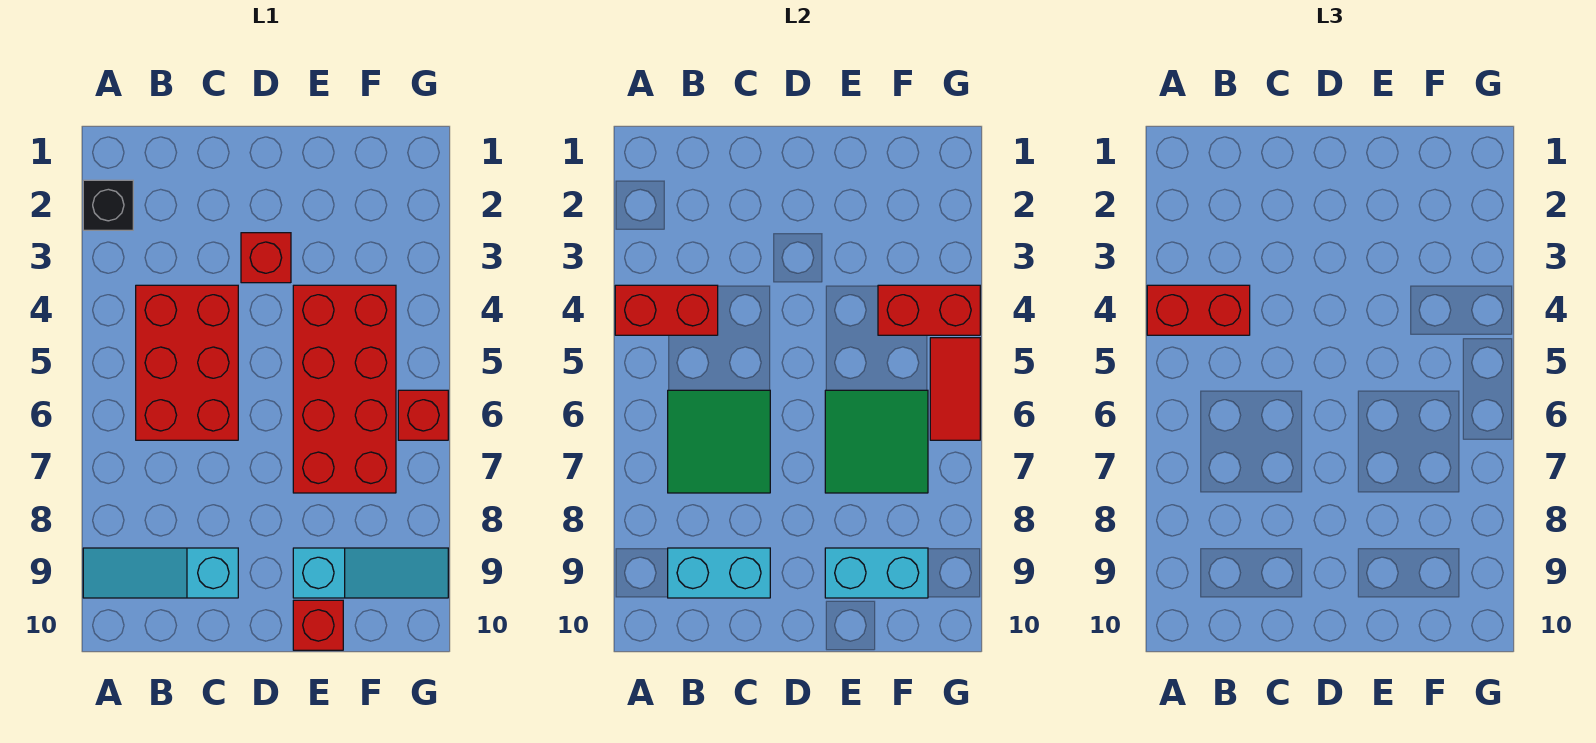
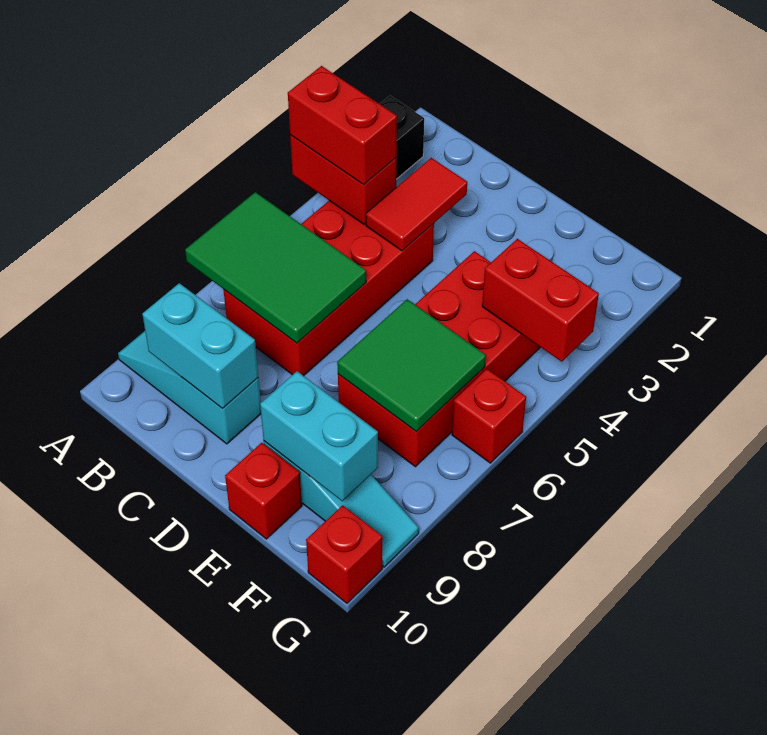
red brick B4:C6 level 1 -> red brick B4:C7 level 1
green tile B6:C7 level 2 -> green tile A6:C7 level 2
red brick D3 level 1 -> red brick G10 level 1
red tile G5:G6 level 2 -> red tile C3:C4 level 2

